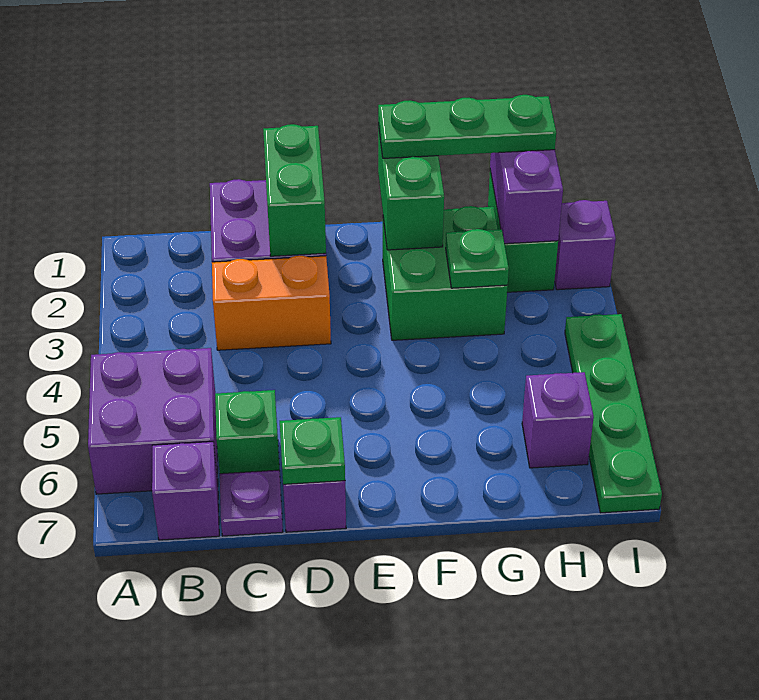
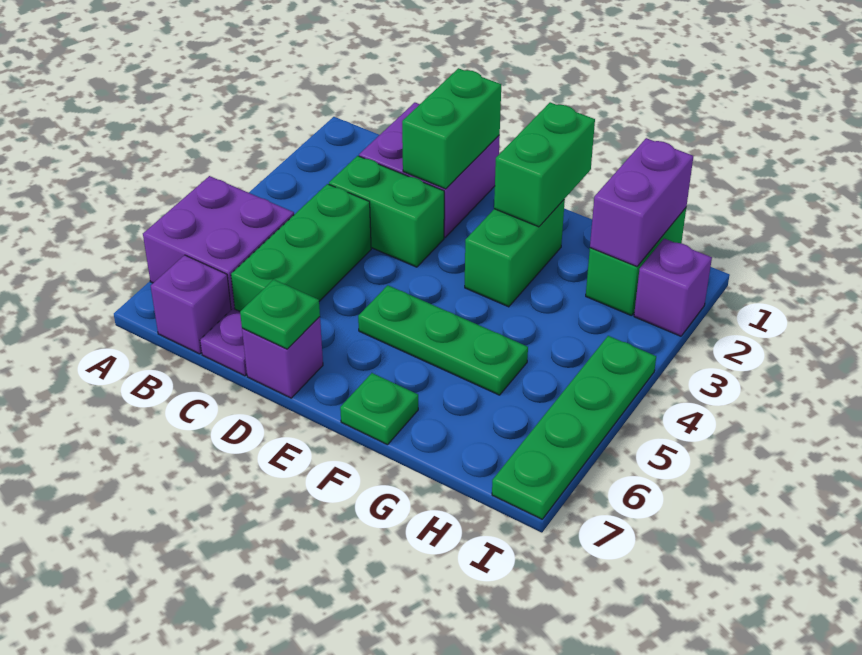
orange brick C3:D3 level 1 -> green brick C3:D3 level 1
green brick C6 level 1 -> green brick C4:C6 level 1
green plate F1:H1 level 3 -> green plate E5:G5 level 1
green brick F2:G3 level 1 -> green brick F2:F3 level 1
green plate G3 level 2 -> green plate F7 level 1
purple brick H6 level 1 -> none

